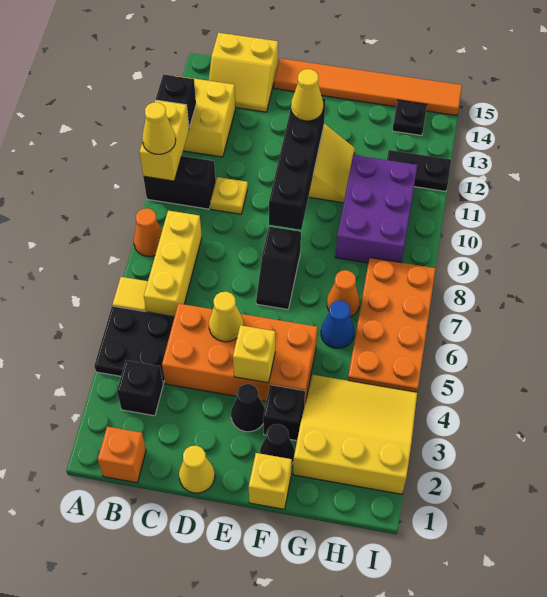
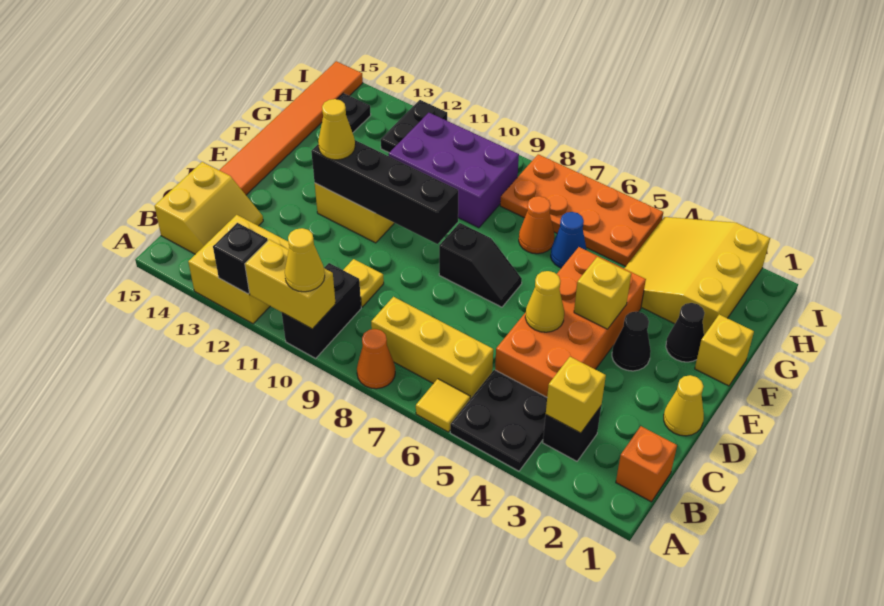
none -> yellow brick B3 level 2
black brick F3 level 1 -> none

